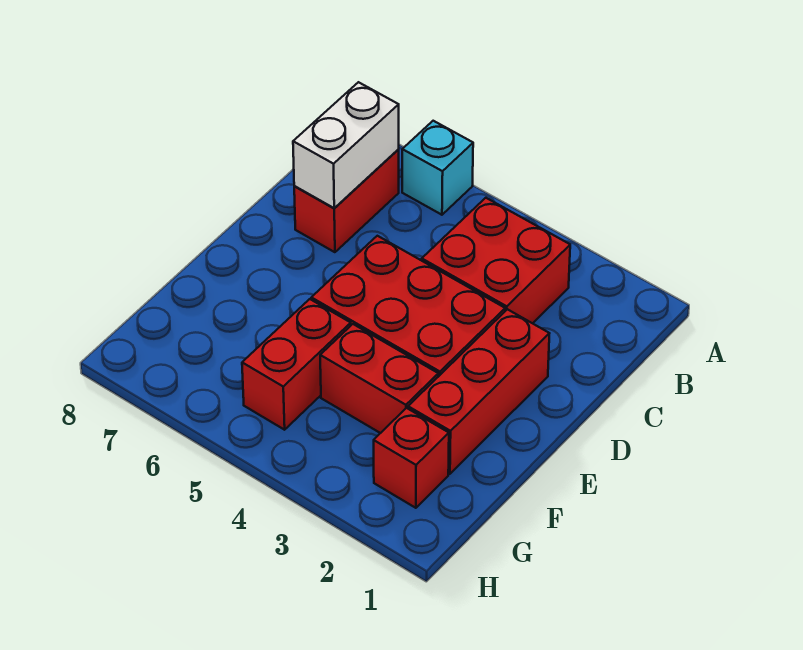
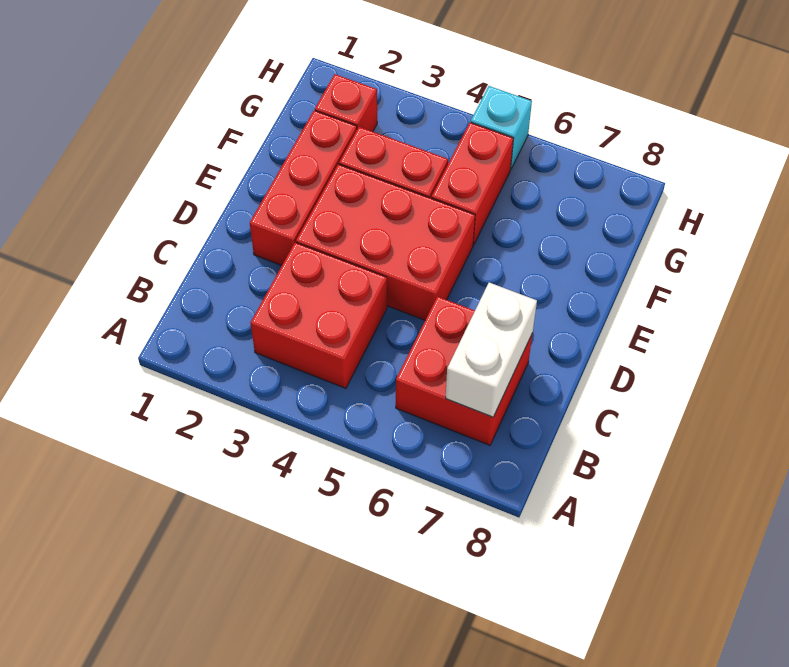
cyan brick A6 level 1 -> cyan brick H5 level 1
red brick B7:C7 level 1 -> red brick B6:C7 level 1

